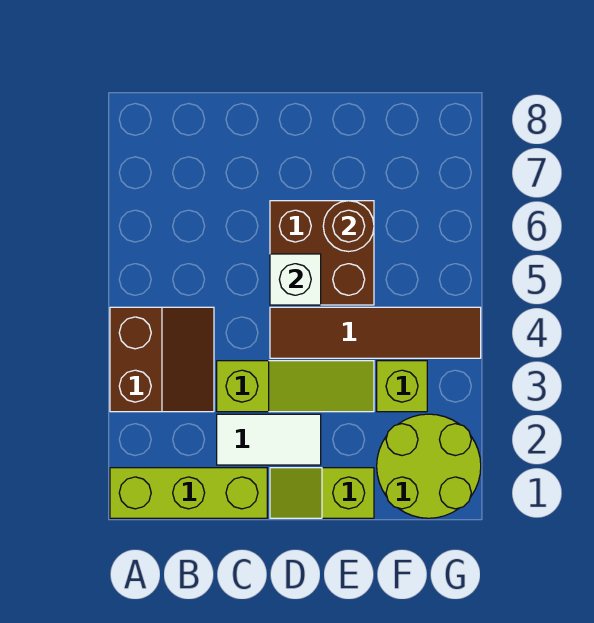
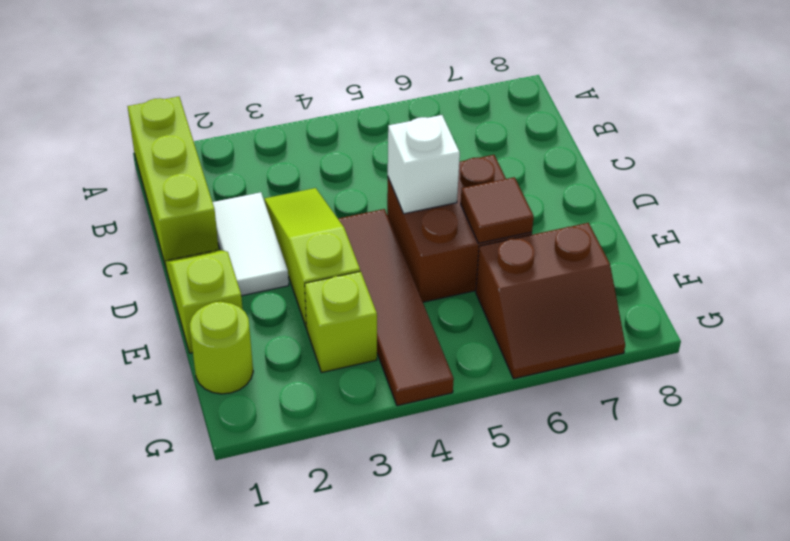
brown slope A3:B4 level 1 top A -> brown slope F6:G7 level 1 top F
lime slope C3:E3 level 1 top C -> lime slope C3:E3 level 1 top E
brown round brick E6 level 2 -> brown tile E6 level 2
lime round brick F1:G2 level 1 -> lime round brick F1 level 1

